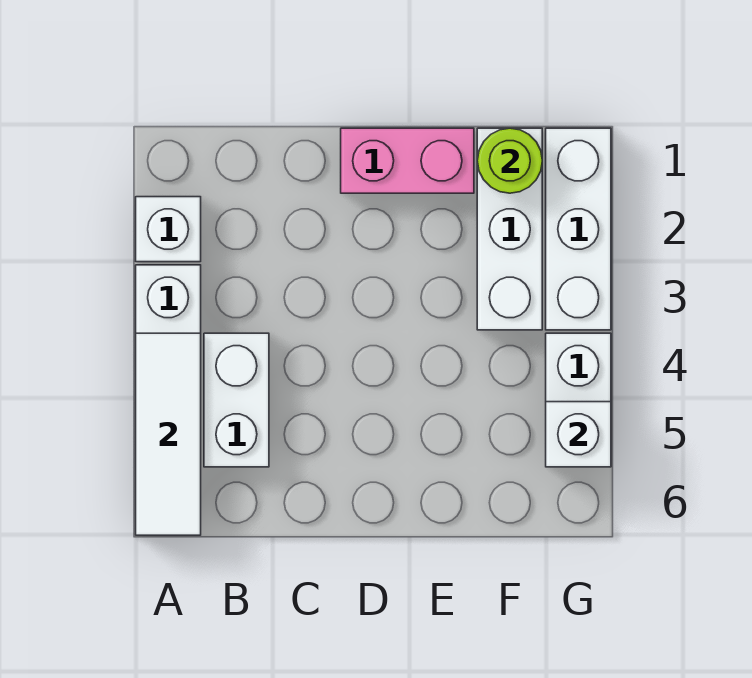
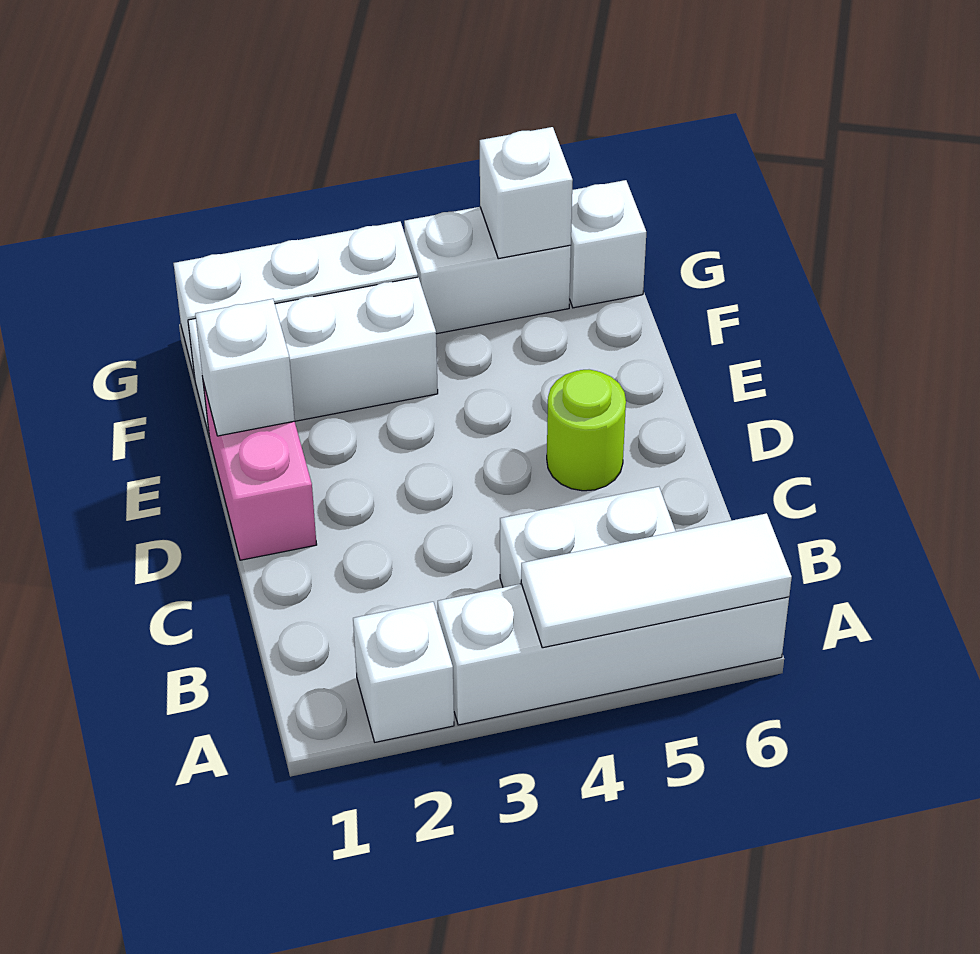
none -> white brick E1 level 2
lime round brick F1 level 2 -> lime round brick D5 level 1
none -> white brick G6 level 1

